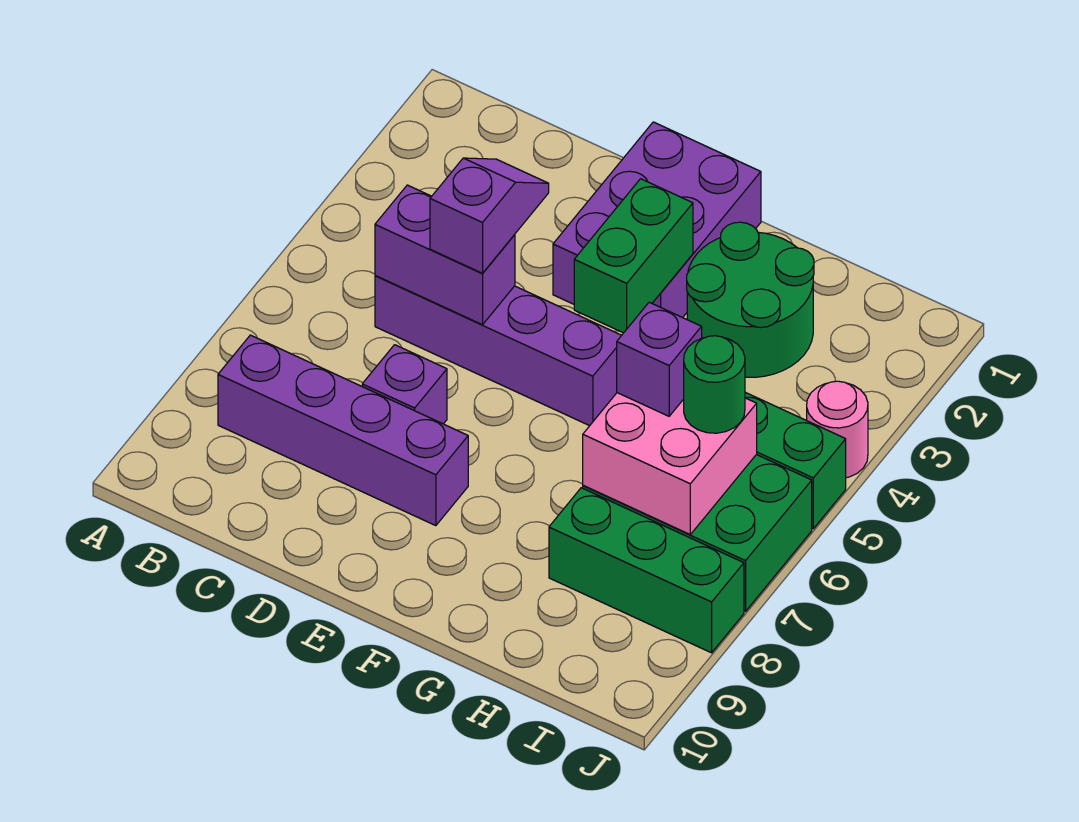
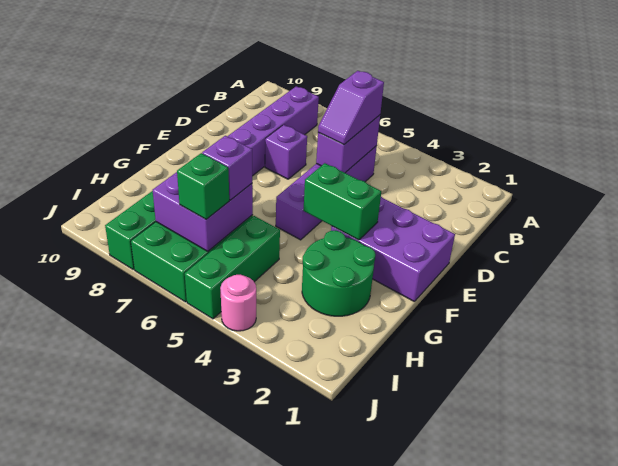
purple slope D4:D5 level 3 top 5 -> purple slope C5:D5 level 3 top C
pink brick H6:I7 level 2 -> purple brick H6:I7 level 2
green round brick I6 level 3 -> green brick I6 level 3

